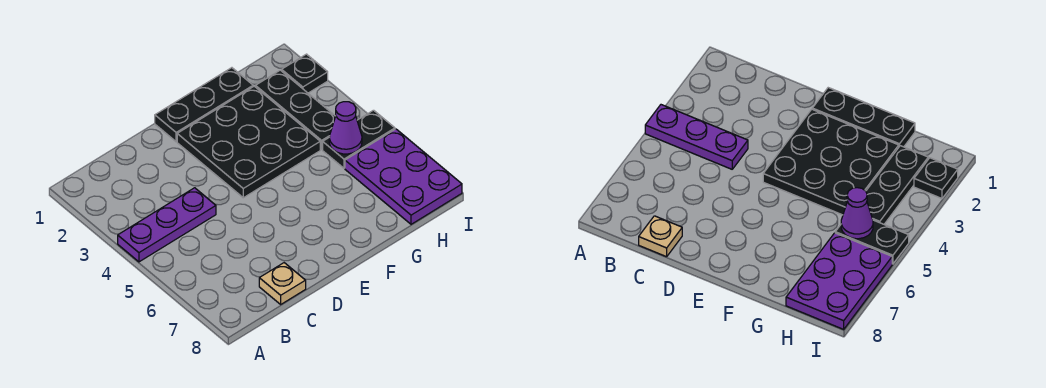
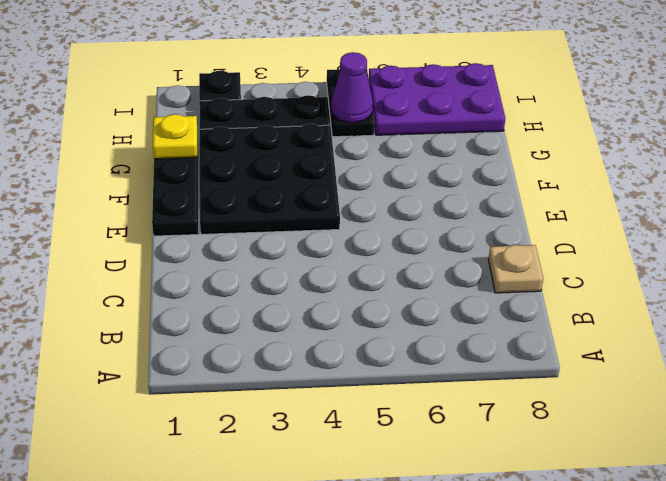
purple plate A4:C4 level 1 -> none
none -> yellow plate G1 level 2

